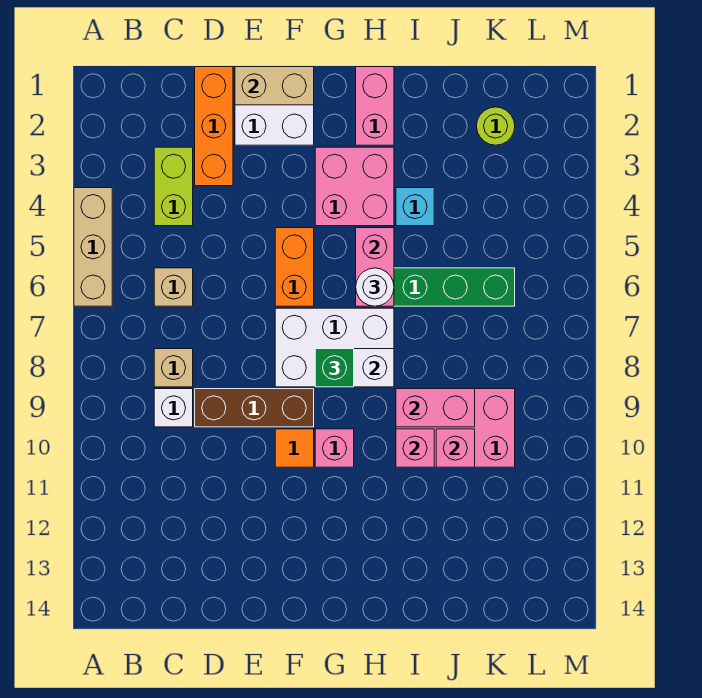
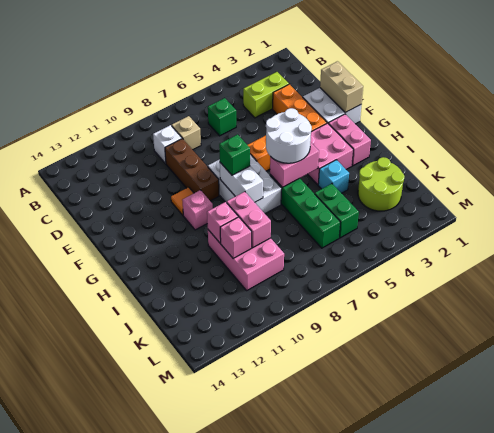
tan brick A4:A6 level 1 -> none
tan brick C6 level 1 -> green brick C6 level 1
orange brick D1:D3 level 1 -> orange brick D3:F3 level 1
pink brick H1:H2 level 1 -> pink brick G2:H2 level 1
white round brick H6 level 3 -> white round brick G5:H6 level 3
none -> green brick J5:K5 level 1
lime round brick K2 level 1 -> lime round brick J2:K3 level 1

